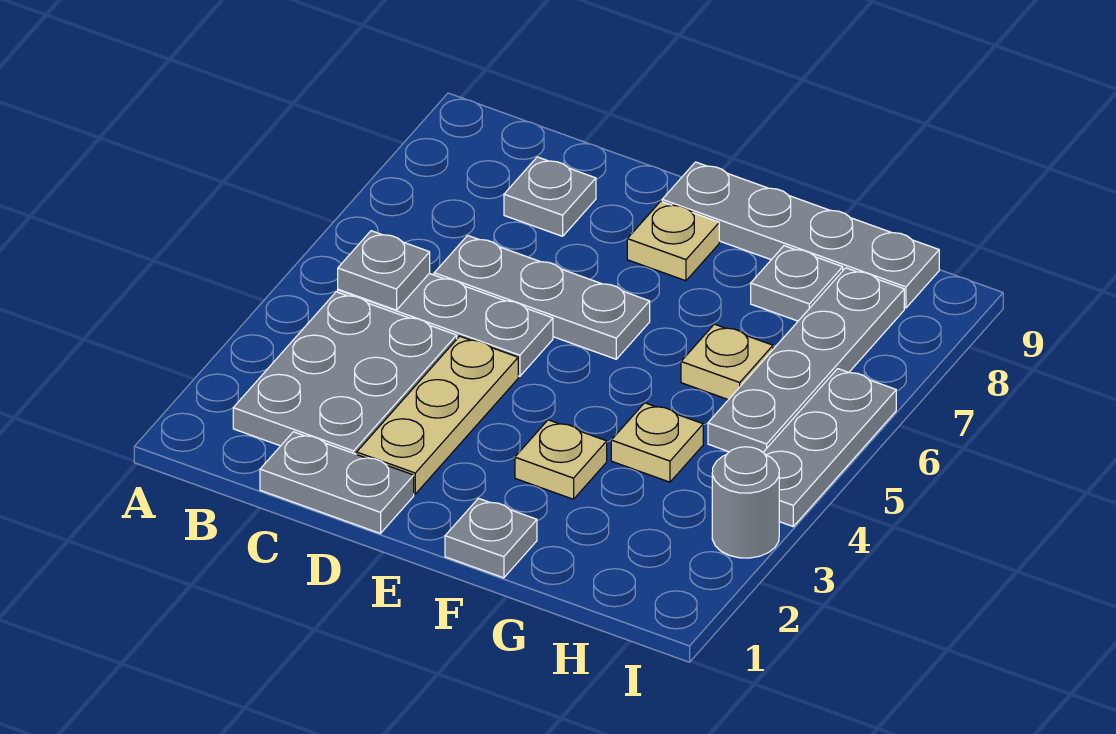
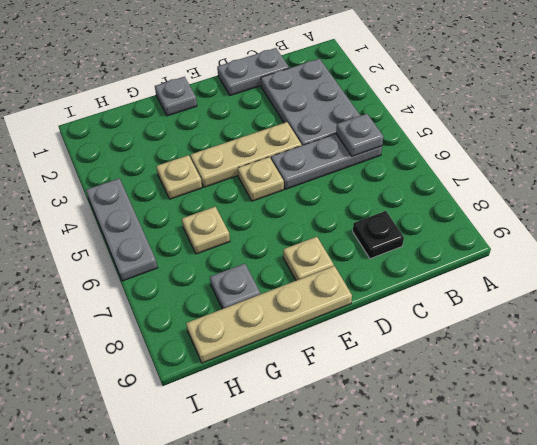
grey plate C6:E6 level 1 -> none
grey plate C8 level 1 -> black plate C8 level 1
tan plate D2:D4 level 1 -> tan plate D4:F4 level 1
grey plate E9:H9 level 1 -> tan plate E9:H9 level 1
tan plate F3 level 1 -> tan plate E5 level 1
grey plate H5:H8 level 1 -> none
grey round brick I3 level 1 -> none

